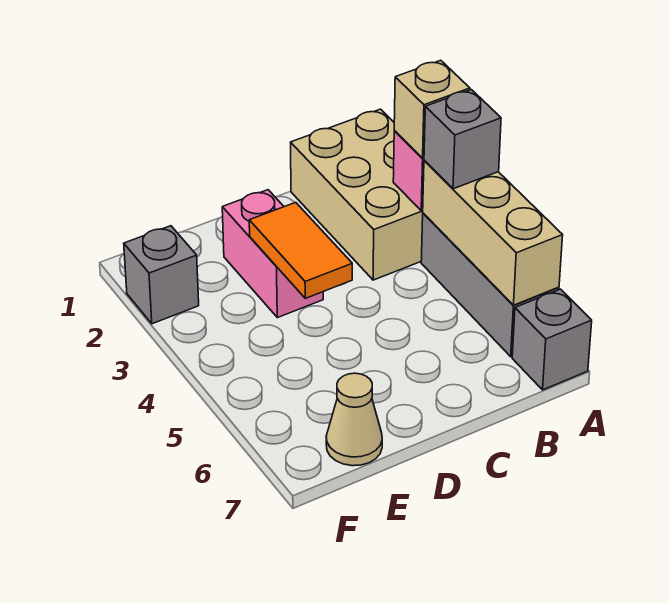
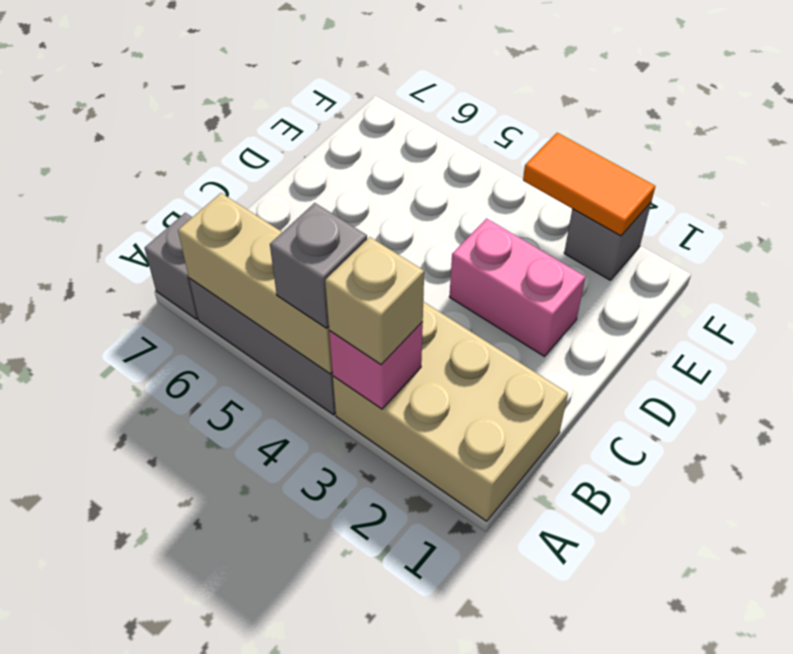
orange tile D3:D4 level 2 -> orange tile F2:F3 level 2
tan cone E7 level 1 -> none

